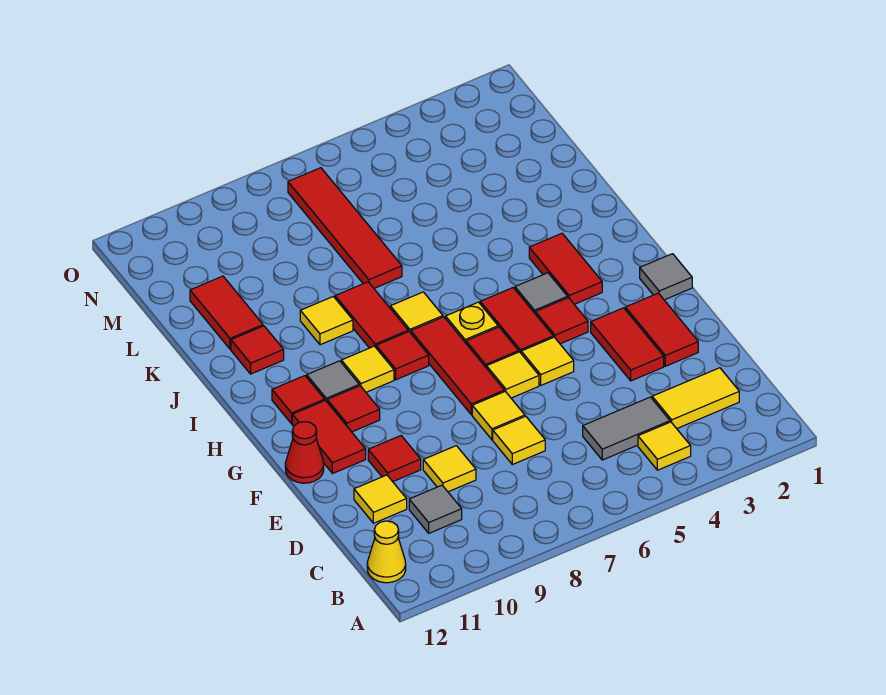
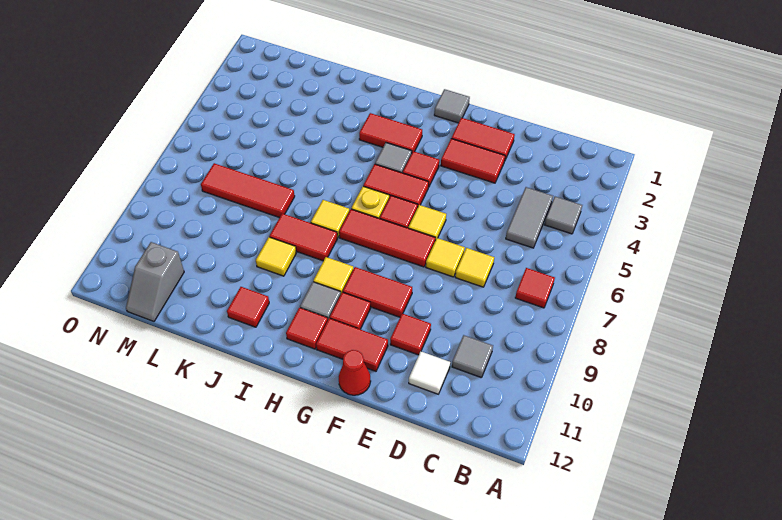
yellow tile B4 level 1 -> grey tile B4 level 1
yellow cone B12 level 1 -> none
yellow tile C2:C3 level 1 -> none
yellow tile D9 level 1 -> none
yellow tile D11 level 1 -> white tile D11 level 1
yellow tile F5 level 1 -> none
red tile H8 level 1 -> red tile B7 level 1
red tile K7:N7 level 1 -> red tile K7:M7 level 1
red tile K11:L11 level 1 -> red tile F9:G9 level 1
none -> grey slope M11:M12 level 1 top 11

